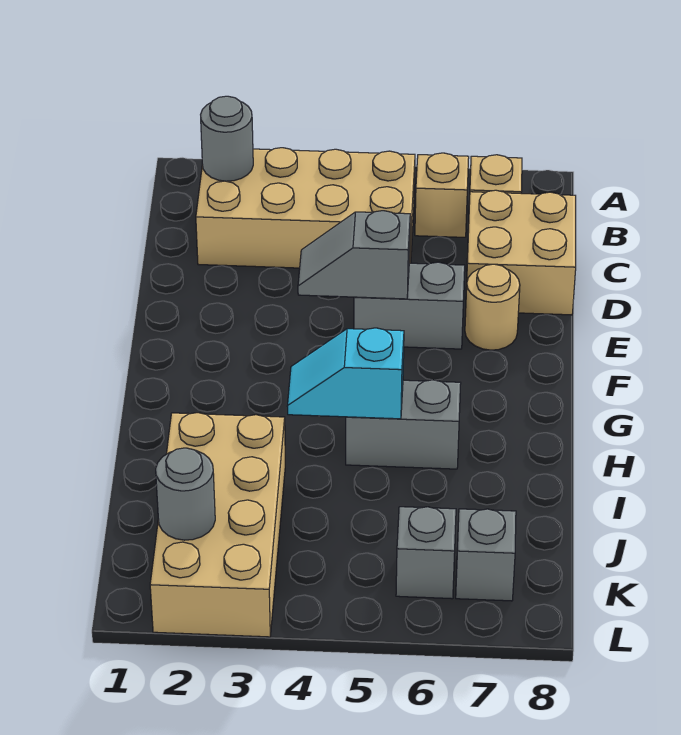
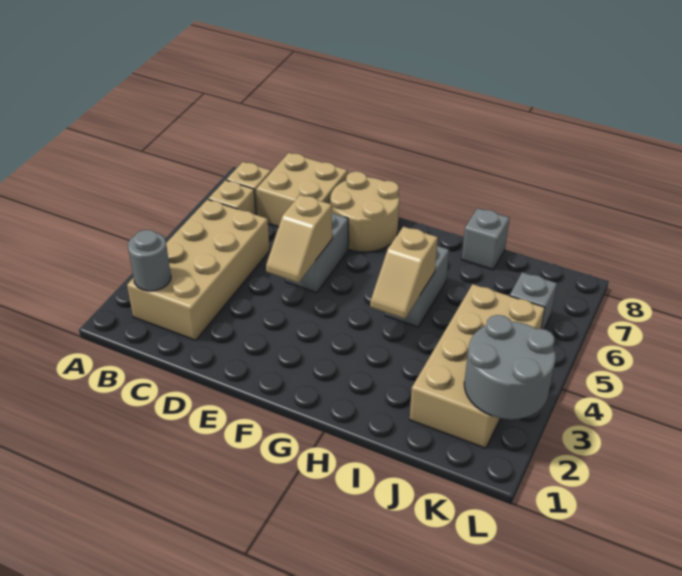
grey slope E4:E5 level 2 top 5 -> tan slope E4:E5 level 2 top 5
tan round brick E7 level 1 -> tan round brick E7:F8 level 1
cyan slope H4:H5 level 2 top 5 -> tan slope H4:H5 level 2 top 5
tan brick I2:L3 level 1 -> tan brick J2:K5 level 1
grey round brick K2 level 2 -> grey round brick K2:L3 level 2
grey brick K7 level 1 -> grey brick I8 level 1

